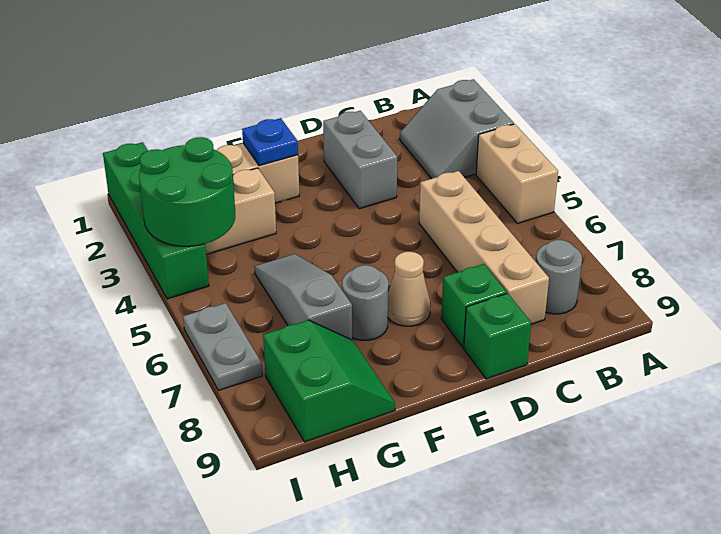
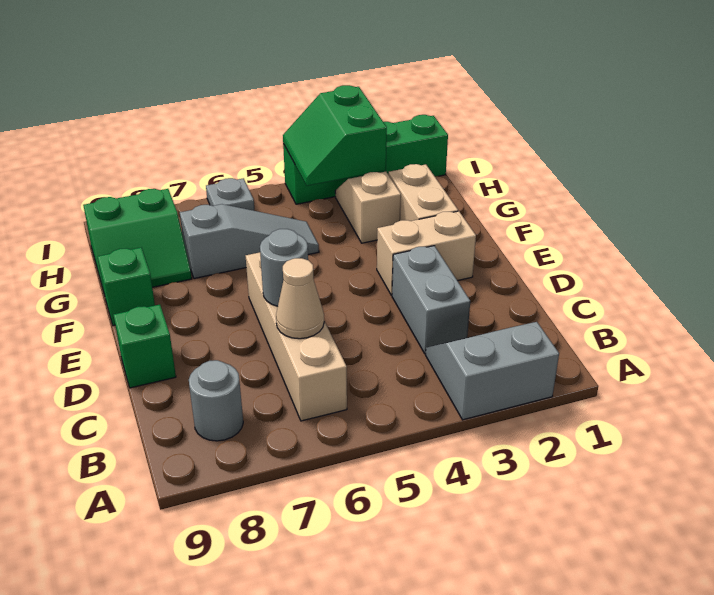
tan brick A4:A5 level 1 -> tan brick E2:E3 level 1
tan brick C5:C8 level 1 -> tan brick B6:E6 level 1
grey brick D2:D3 level 1 -> grey brick C3:D3 level 1
green brick D8 level 1 -> green brick F9 level 1
tan cone E7 level 1 -> tan cone C6 level 2
blue plate F2 level 2 -> none
grey round brick F7 level 1 -> grey round brick D6 level 2
green round brick H3:I4 level 2 -> green slope H3:I4 level 2 top 3
grey plate I6:I7 level 1 -> grey plate I6 level 1

